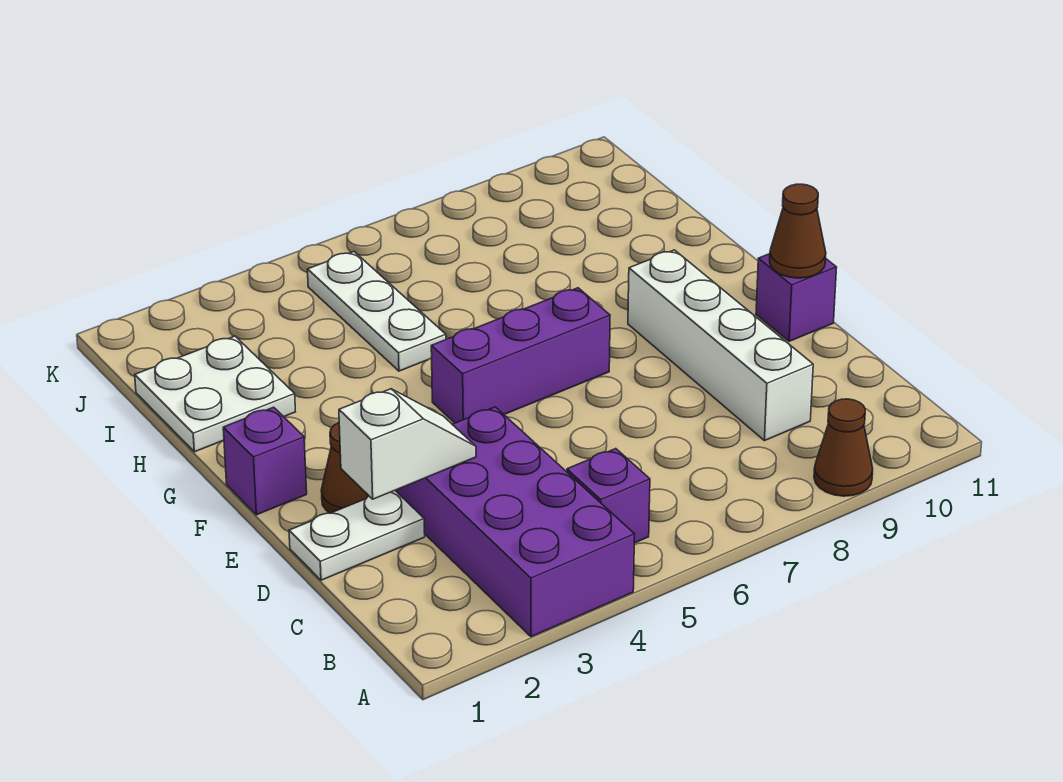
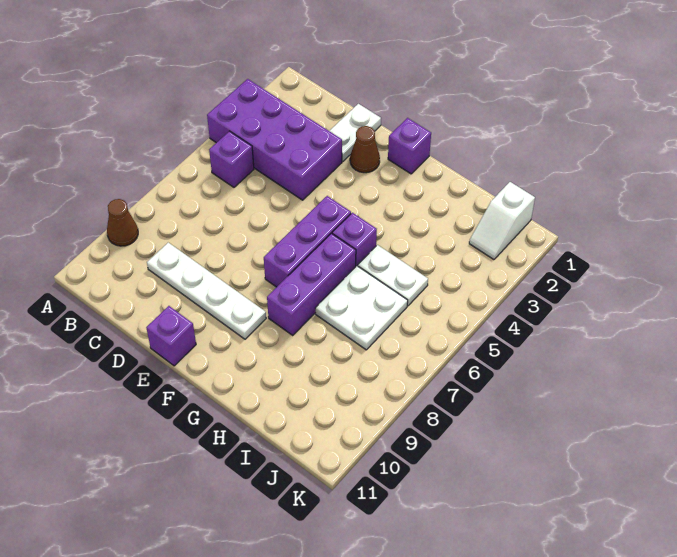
white brick C9:F9 level 1 -> white plate C9:F9 level 1
white slope D2:D3 level 2 top 2 -> white slope J1:J2 level 1 top 1
brown cone E11 level 2 -> none
none -> purple brick G5 level 1
none -> purple brick G6:G8 level 1
white plate H1:I2 level 1 -> white plate H6:I7 level 1
white plate H5:J5 level 1 -> white plate H5:I5 level 1

